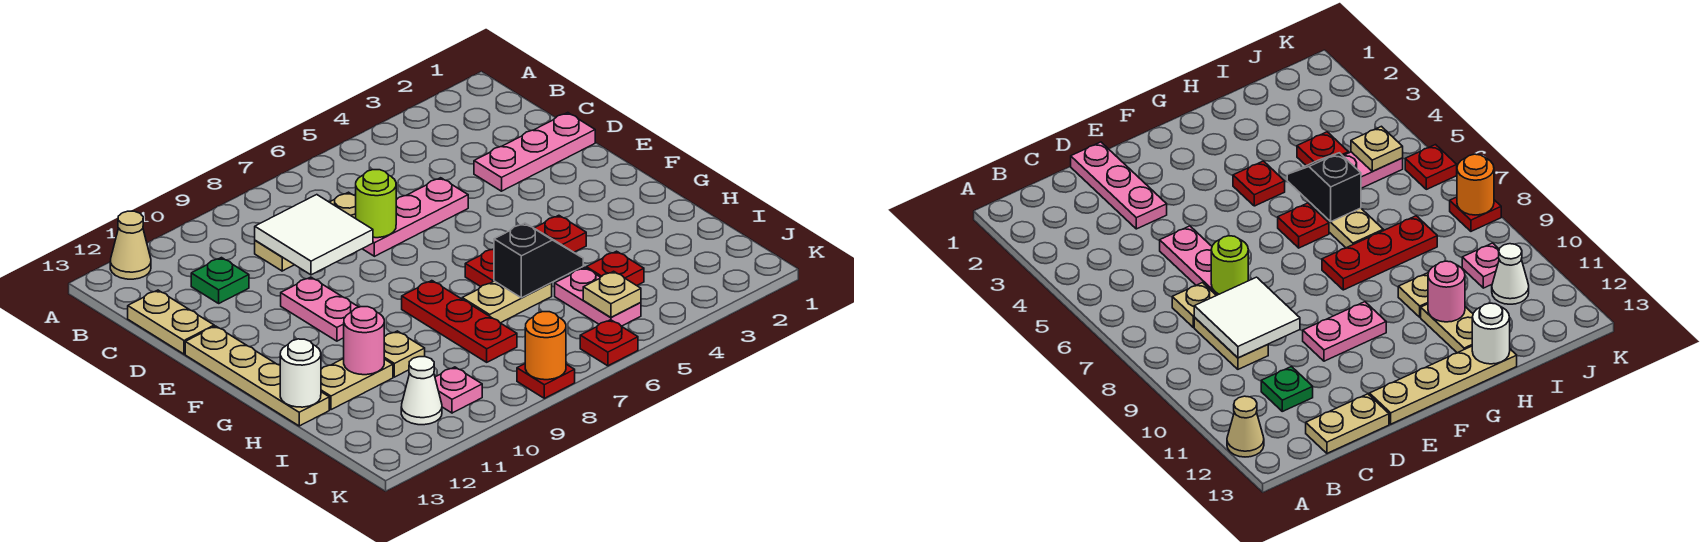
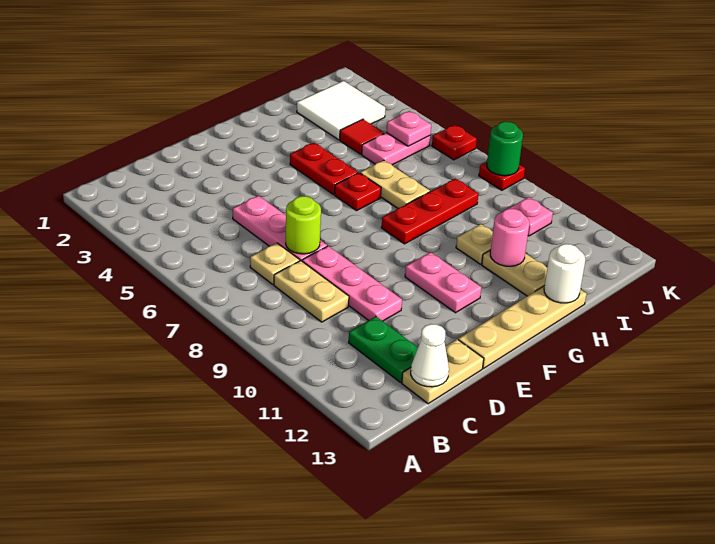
tan cone A12 level 1 -> none
white tile C8:D9 level 2 -> white tile I2:J3 level 1
green plate C11 level 1 -> green plate C11:C12 level 1
pink plate D1:D3 level 1 -> pink plate D8:D10 level 1
pink plate E10:F10 level 1 -> pink plate F10:F11 level 1
red plate G4 level 1 -> red plate G4:G5 level 1
black slope H5:H6 level 2 top 6 -> none
red plate I4 level 1 -> red tile I4 level 1
tan plate J5 level 2 -> pink plate J5 level 2
white cone J11 level 1 -> white cone C13 level 2
orange round brick K8 level 2 -> green round brick K8 level 2

